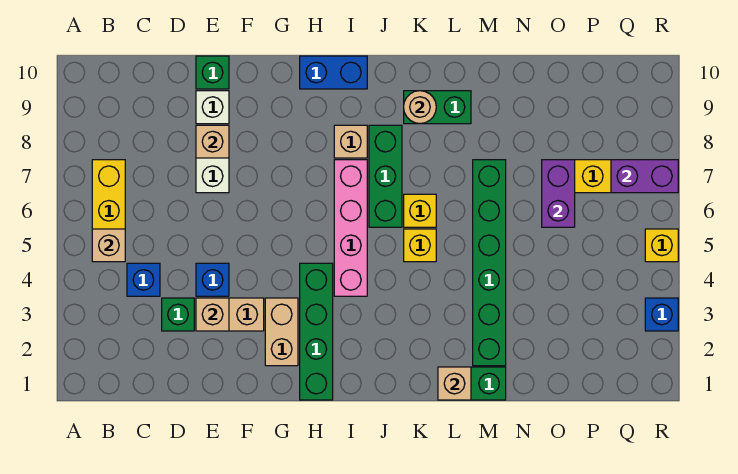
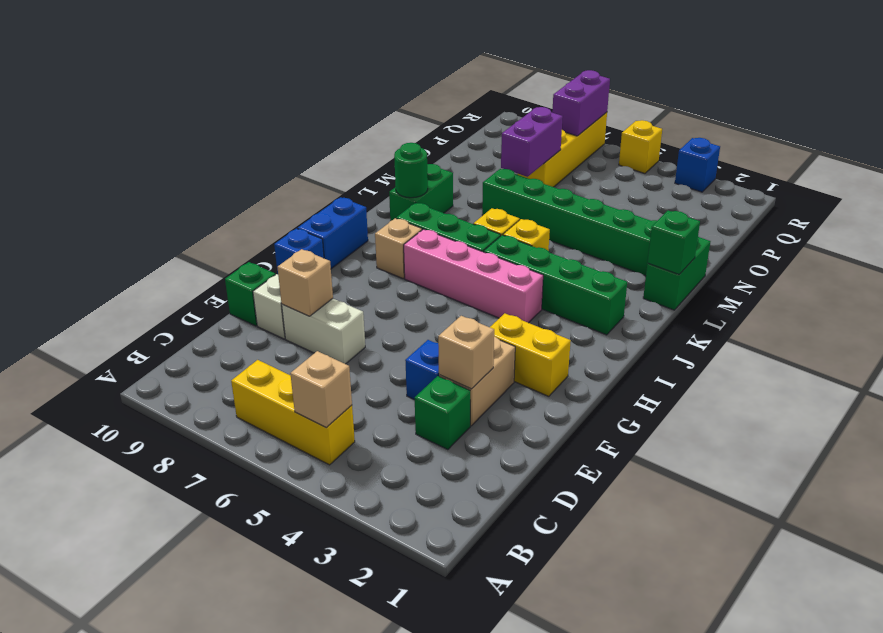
blue brick C4 level 1 -> blue brick G10 level 1
tan brick G2:G3 level 1 -> yellow brick G2:G3 level 1
green brick H1:H4 level 1 -> green brick J2:J5 level 1
tan round brick K9 level 2 -> green round brick K9 level 2
tan brick L1 level 2 -> green brick L1 level 2
purple brick O6:O7 level 2 -> purple brick N7:O7 level 2

